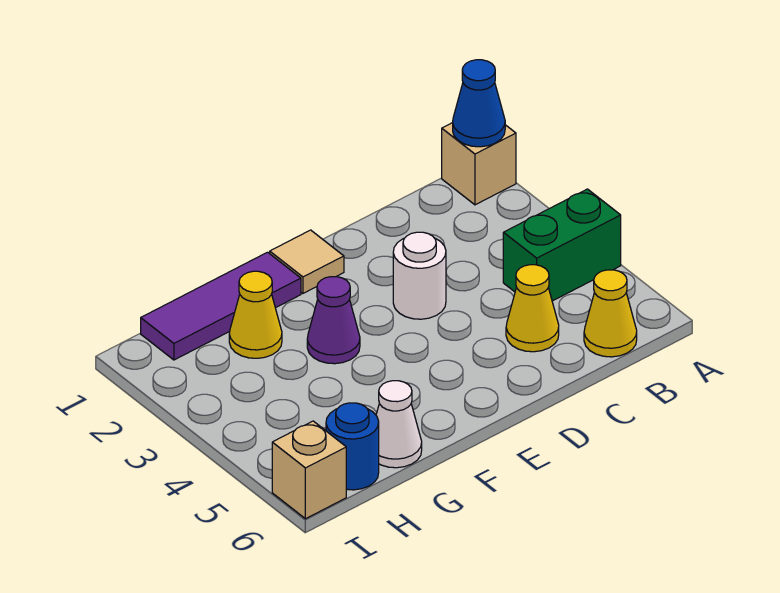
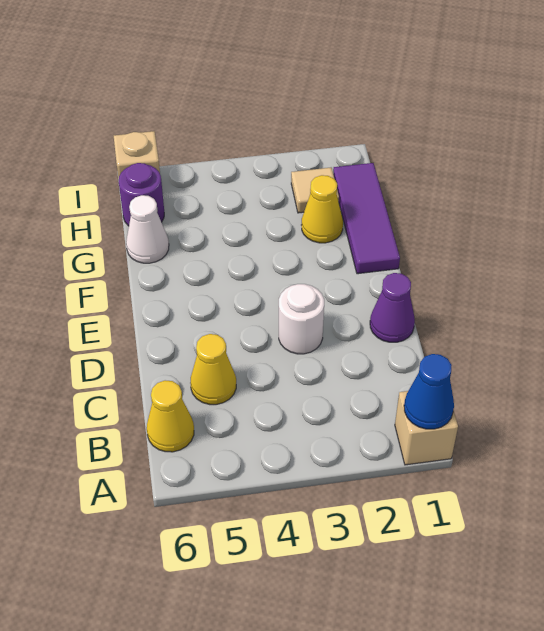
green brick A4:B4 level 1 -> none
tan tile E1 level 1 -> tan tile H2 level 1
purple cone F3 level 1 -> purple cone D1 level 1
blue round brick H6 level 1 -> purple round brick H6 level 1

